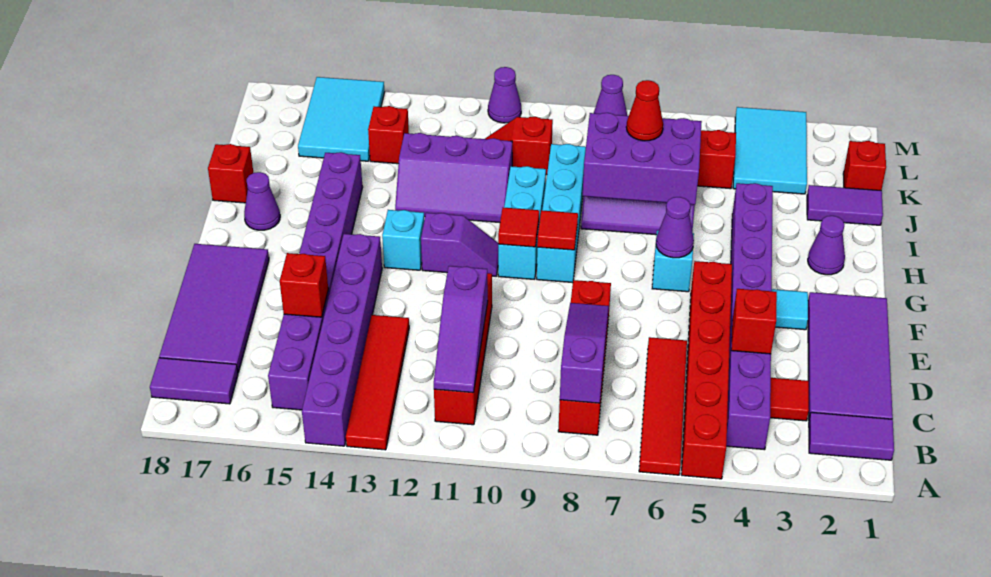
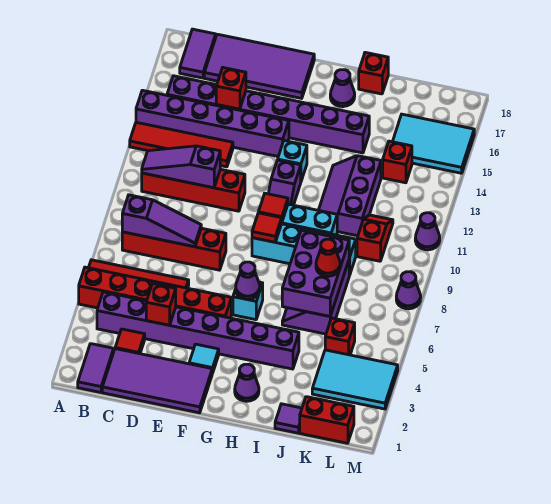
purple tile J1:J2 level 1 -> purple tile J1 level 1
red brick K1 level 1 -> red brick K1:L1 level 1

